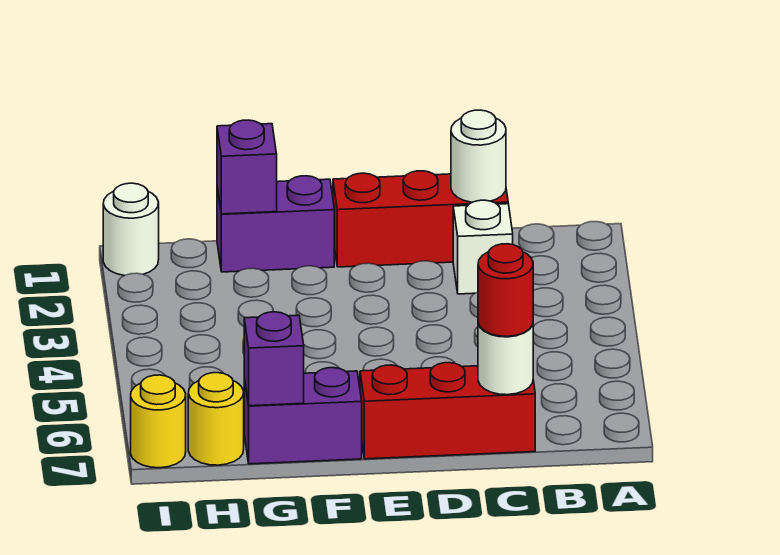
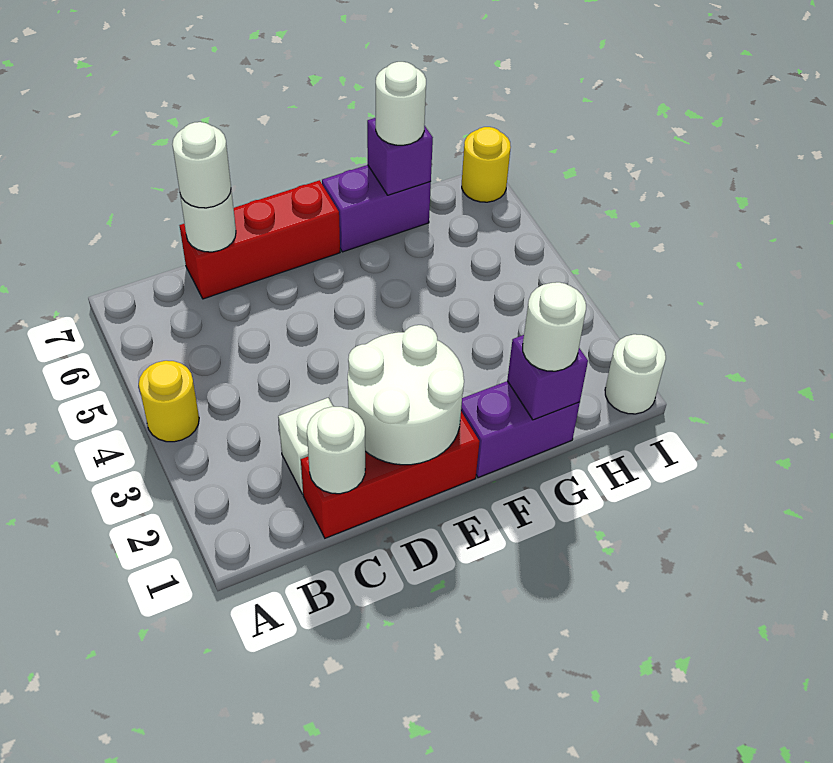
red round brick C7 level 3 -> white round brick C7 level 3
none -> white round brick D1:E2 level 2
none -> white round brick G1 level 3
none -> white round brick G7 level 3
yellow round brick H7 level 1 -> yellow round brick A4 level 1

